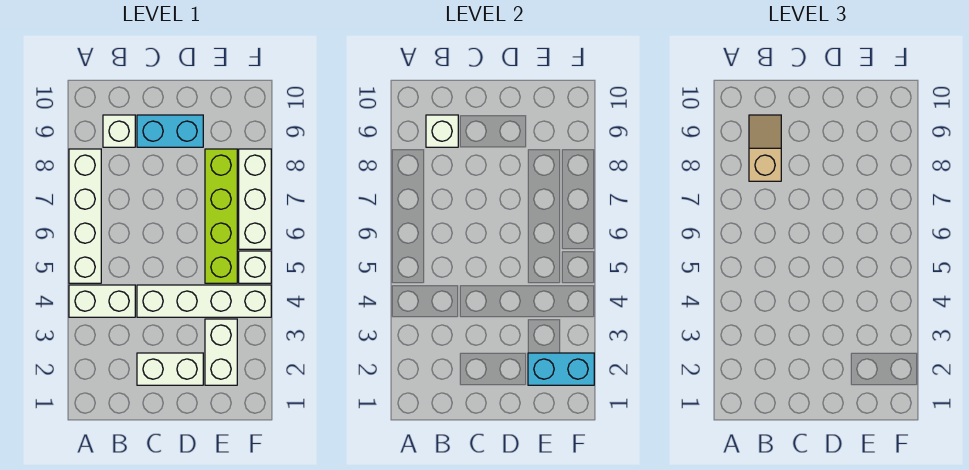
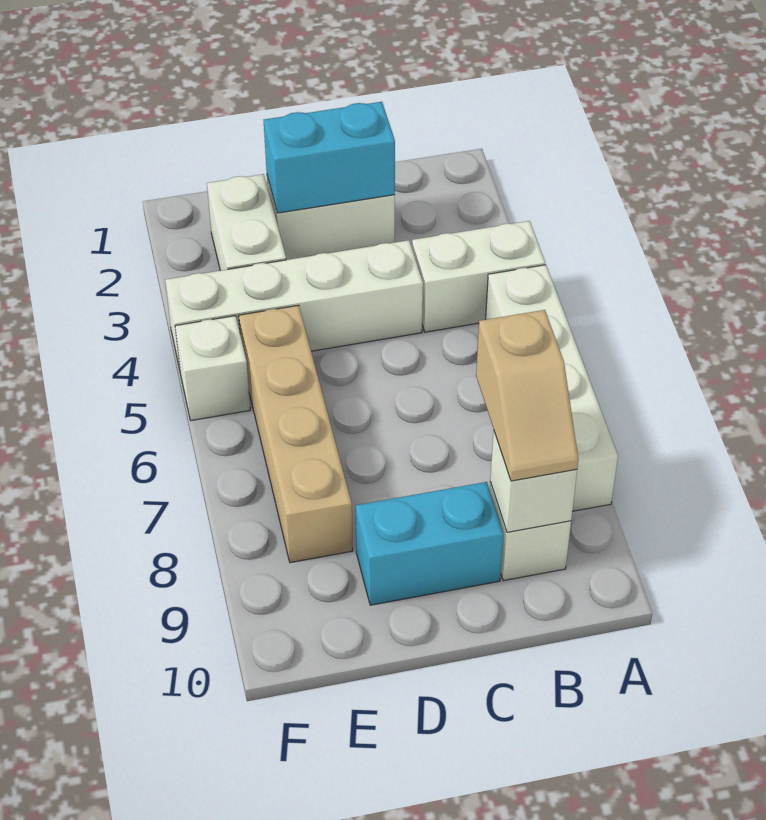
cyan brick E2:F2 level 2 -> cyan brick C2:D2 level 2
lime brick E5:E8 level 1 -> tan brick E5:E8 level 1
white brick F6:F8 level 1 -> none

